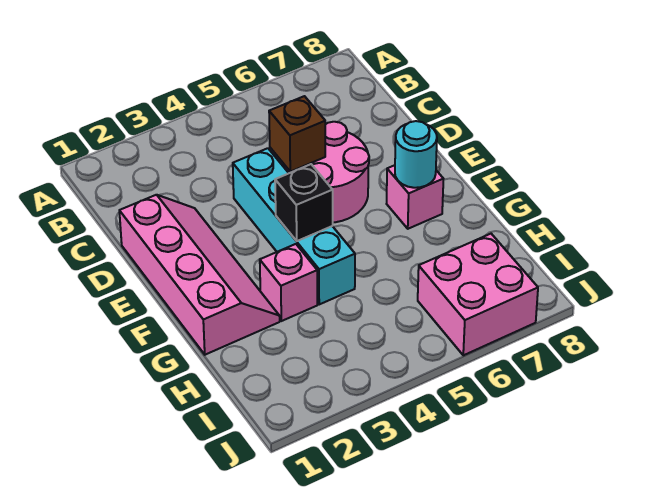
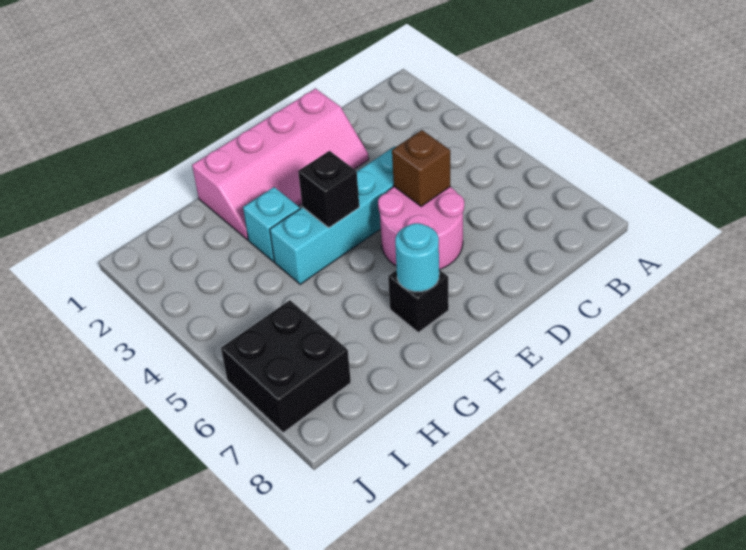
pink brick F7 level 1 -> black brick F7 level 1
pink brick G3 level 1 -> cyan brick G3 level 1
pink brick I6:J7 level 1 -> black brick I6:J7 level 1

